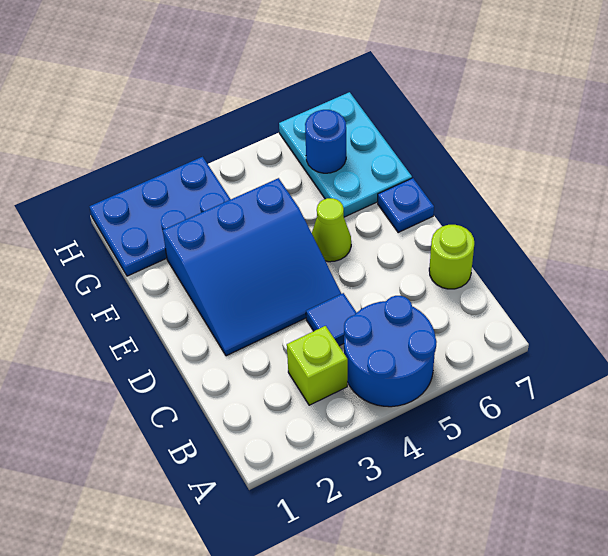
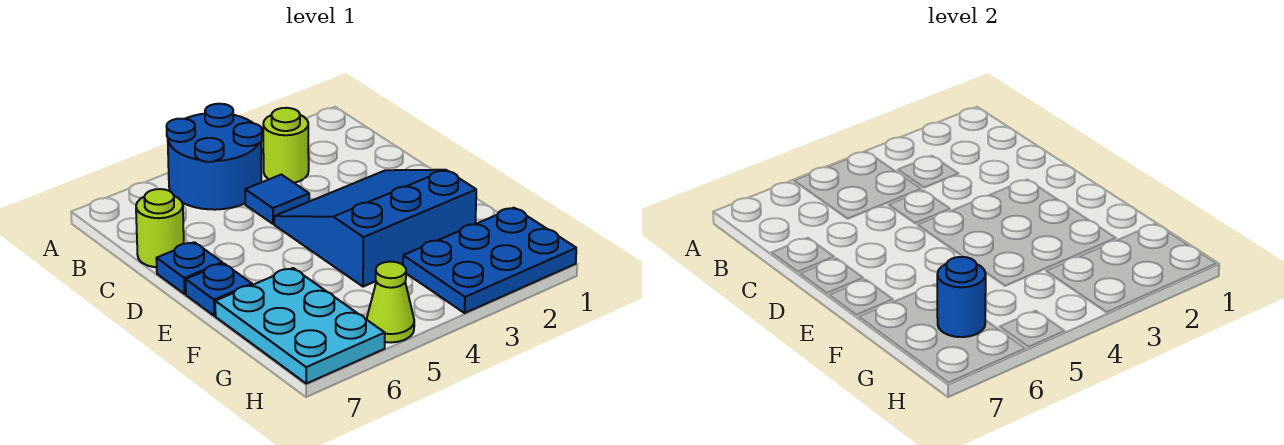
lime brick B3 level 1 -> lime round brick B3 level 1
none -> blue plate D7 level 1
lime cone E5 level 1 -> lime cone H5 level 1

